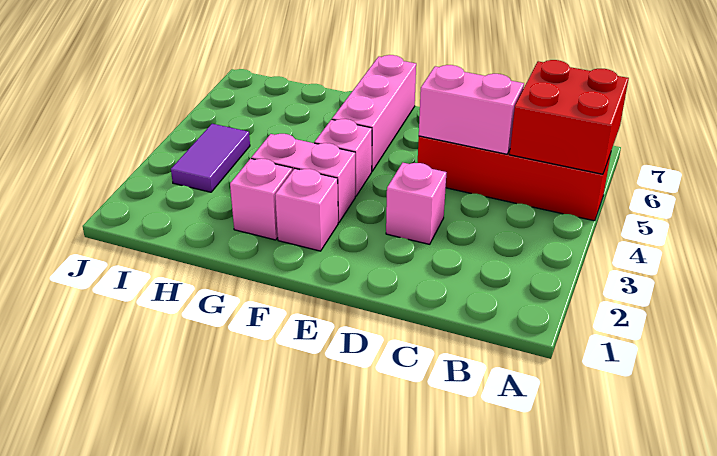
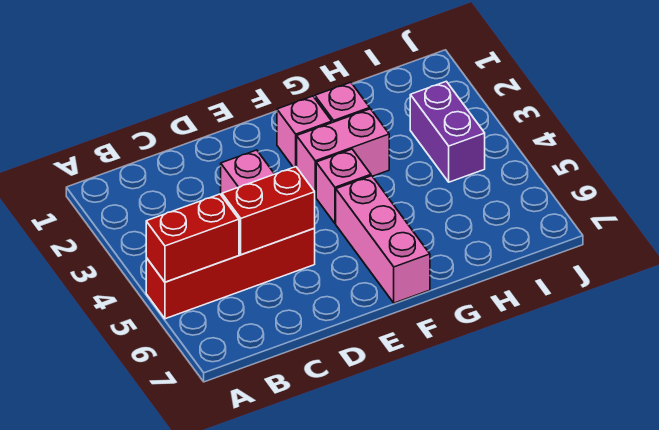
red brick A5:B6 level 2 -> red brick A5:B5 level 2
pink brick C5:D5 level 2 -> red brick C5:D5 level 2
purple tile I3:I4 level 1 -> purple brick I3:I4 level 1

